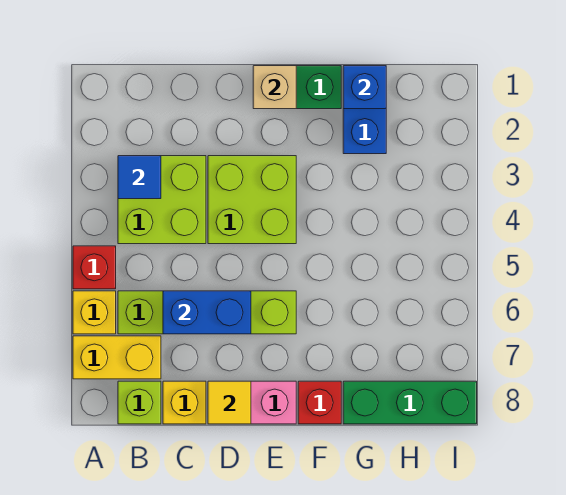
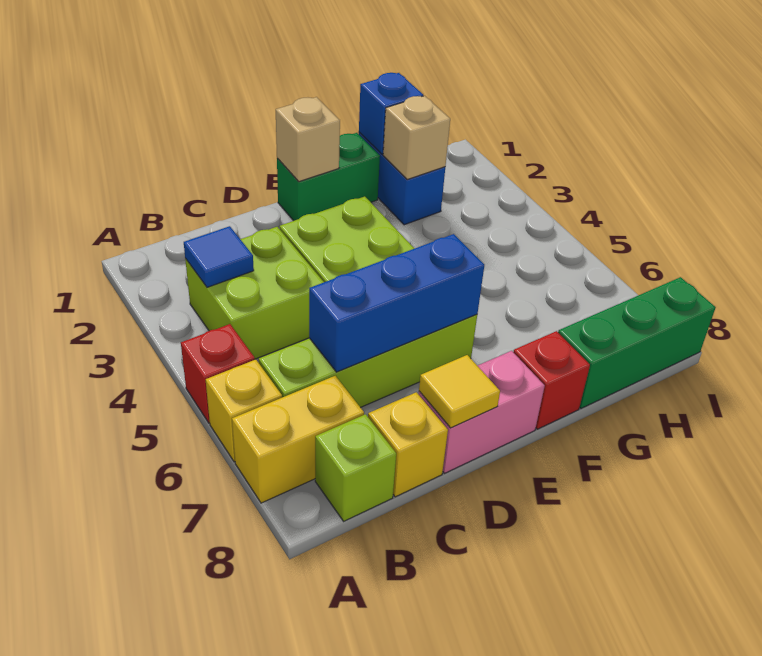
blue brick C6:D6 level 2 -> blue brick C6:E6 level 2
none -> tan brick G2 level 2

